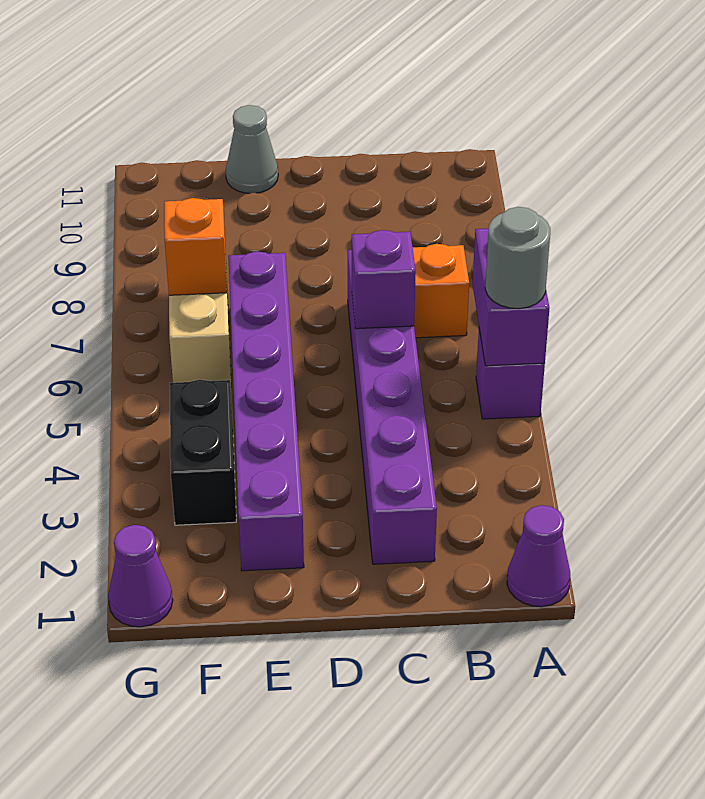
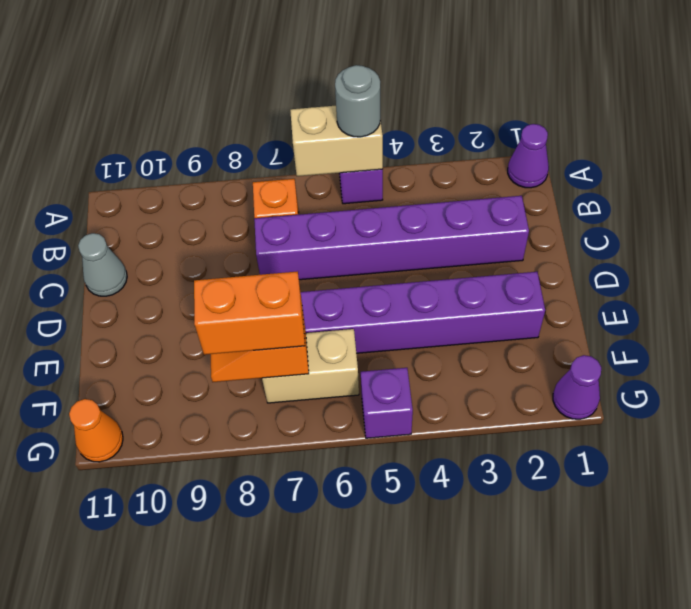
purple brick A5:A6 level 2 -> tan brick A5:A6 level 2
purple brick C6 level 2 -> purple brick G5 level 1
grey cone E11 level 1 -> grey cone C11 level 1
black brick F3:F4 level 1 -> none
none -> orange brick F7:F8 level 3
none -> orange cone G11 level 1

